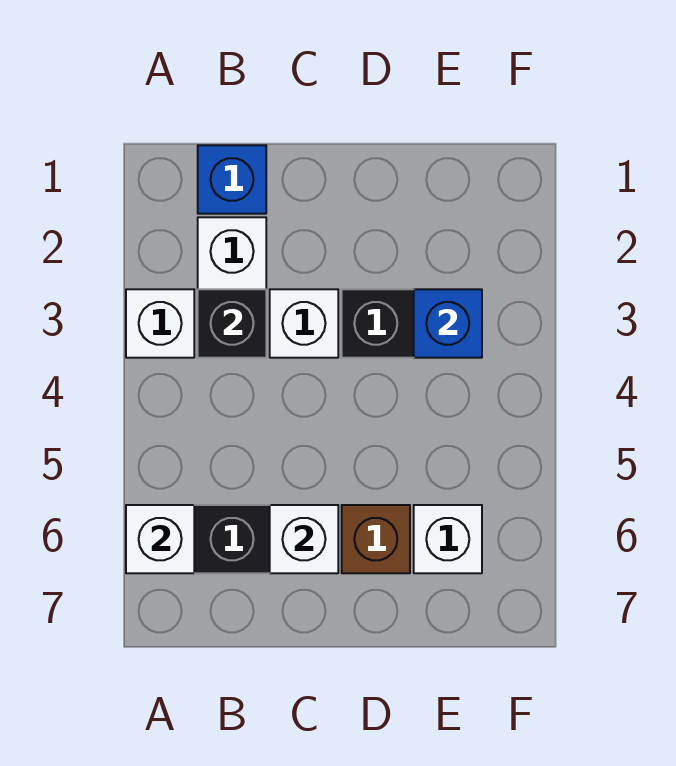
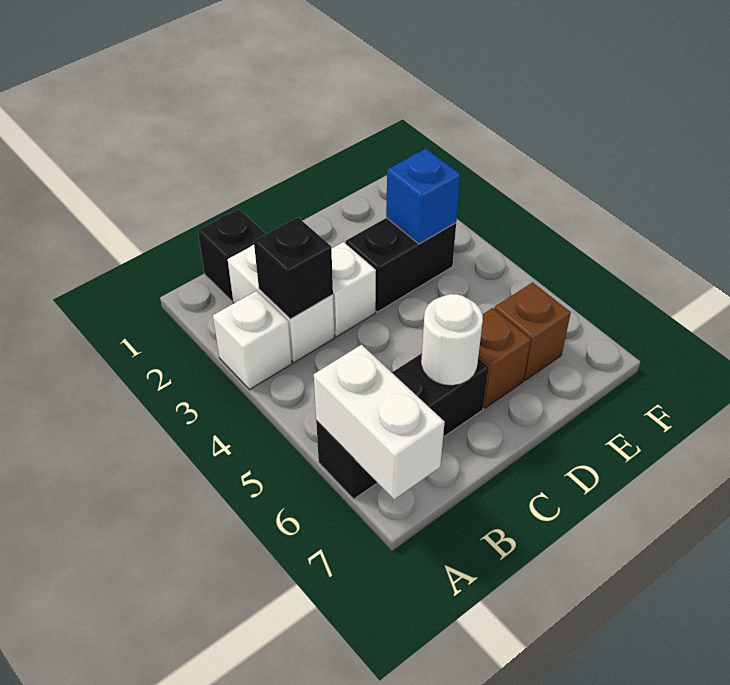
white brick A6 level 2 -> white brick A6:A7 level 2
blue brick B1 level 1 -> black brick B1 level 1
white brick C6 level 2 -> white round brick C6 level 2
white brick E6 level 1 -> brown brick E6 level 1

